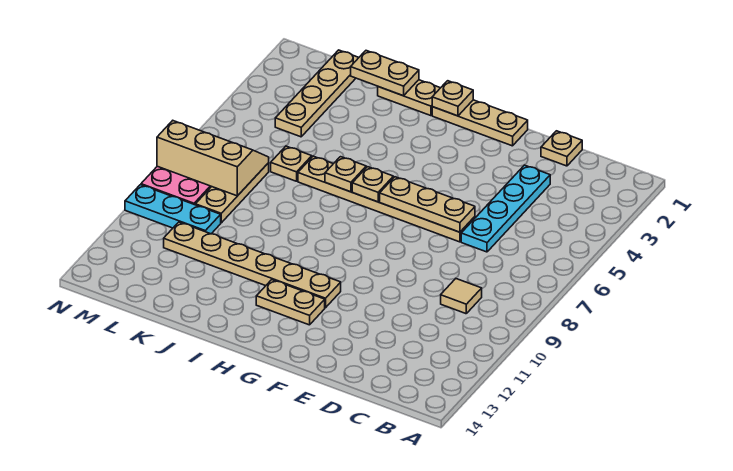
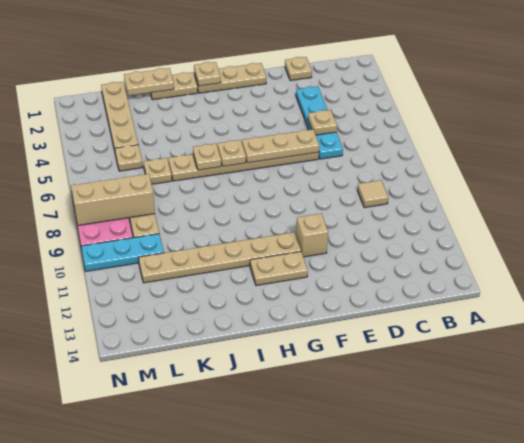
none -> tan plate D5 level 2
none -> tan brick F11 level 1
none -> tan plate L5 level 1

